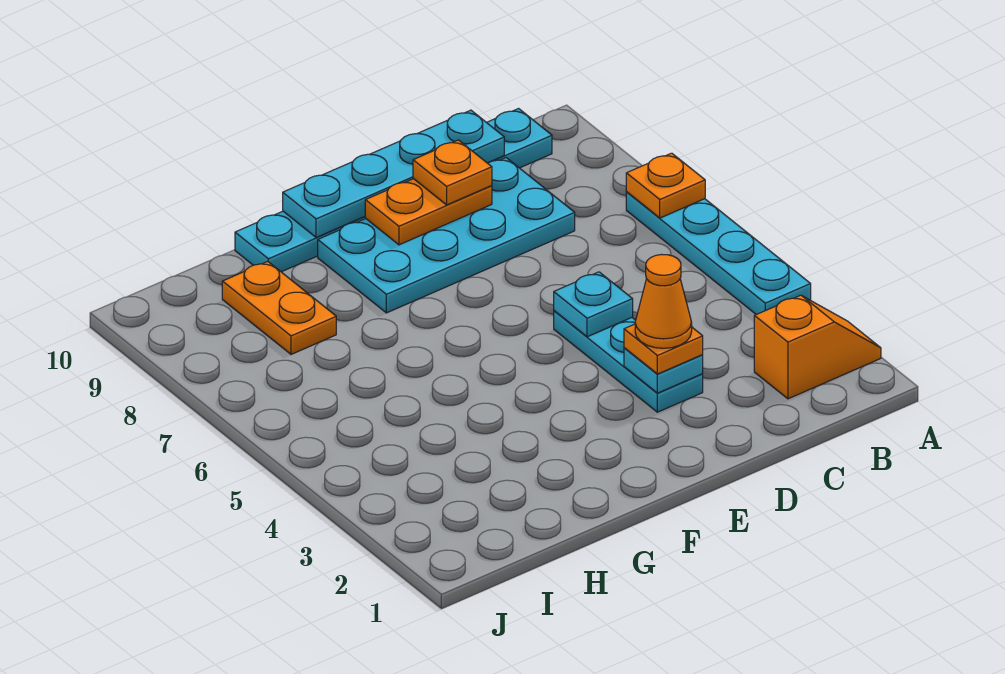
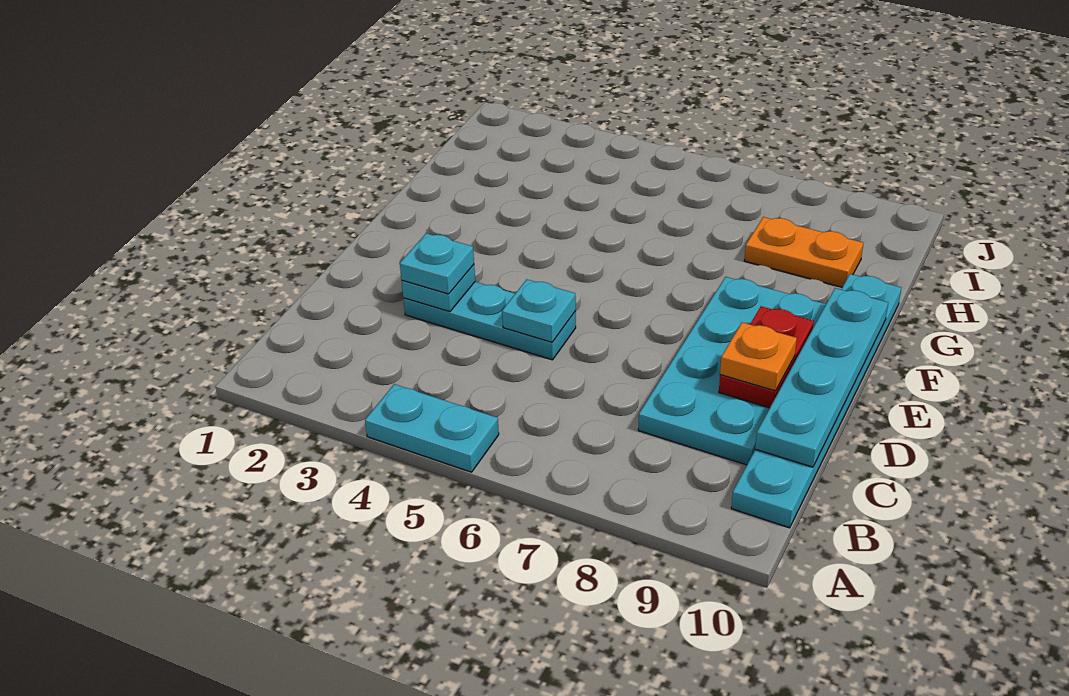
orange slope A2:B2 level 1 top B -> none
cyan plate A4:A7 level 1 -> cyan plate A4:A5 level 1
orange plate A7 level 2 -> none
orange plate D3 level 3 -> cyan plate D3 level 3
orange cone D3 level 4 -> none
orange plate D9:E9 level 2 -> red plate D9:E9 level 2

